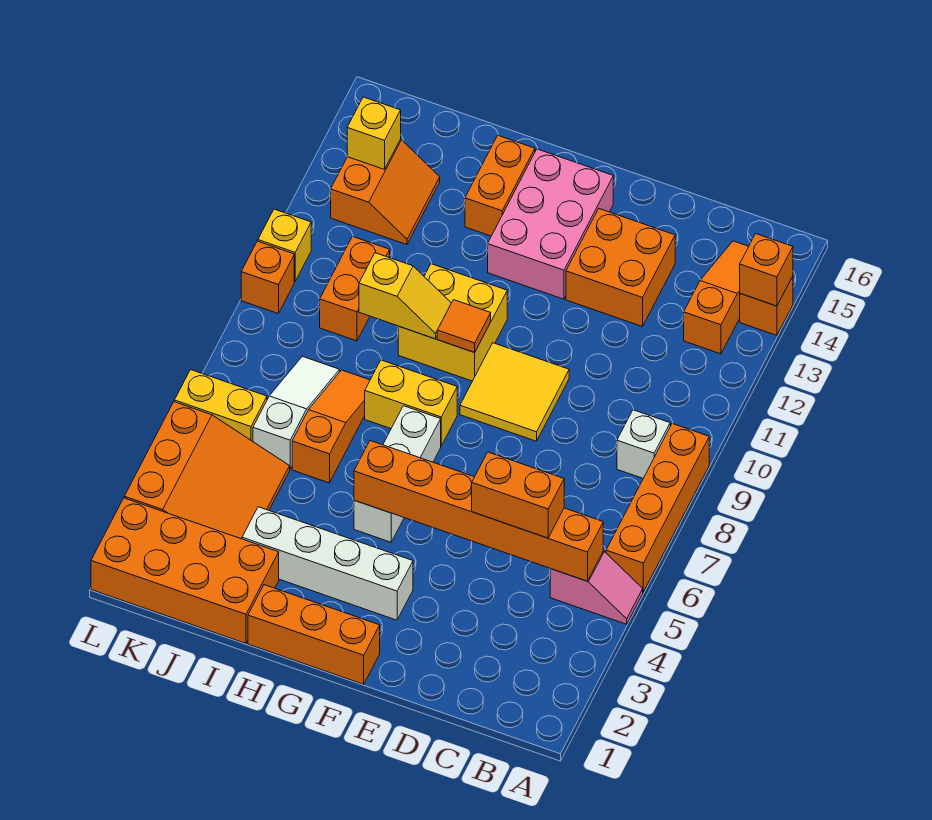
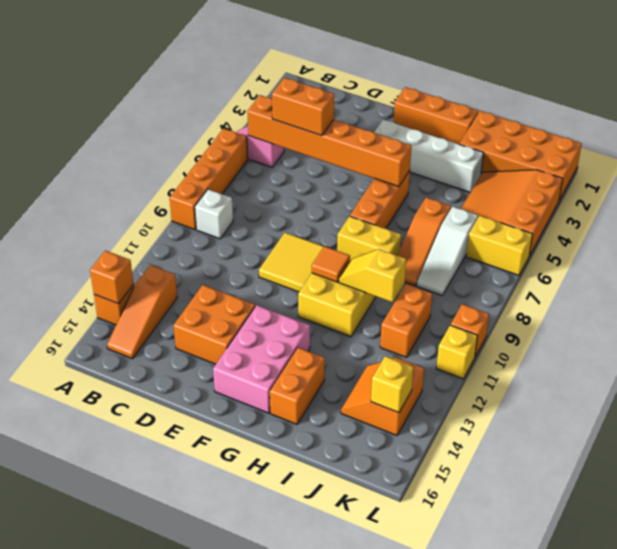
white brick G5:G7 level 1 -> orange brick G5:G7 level 1

